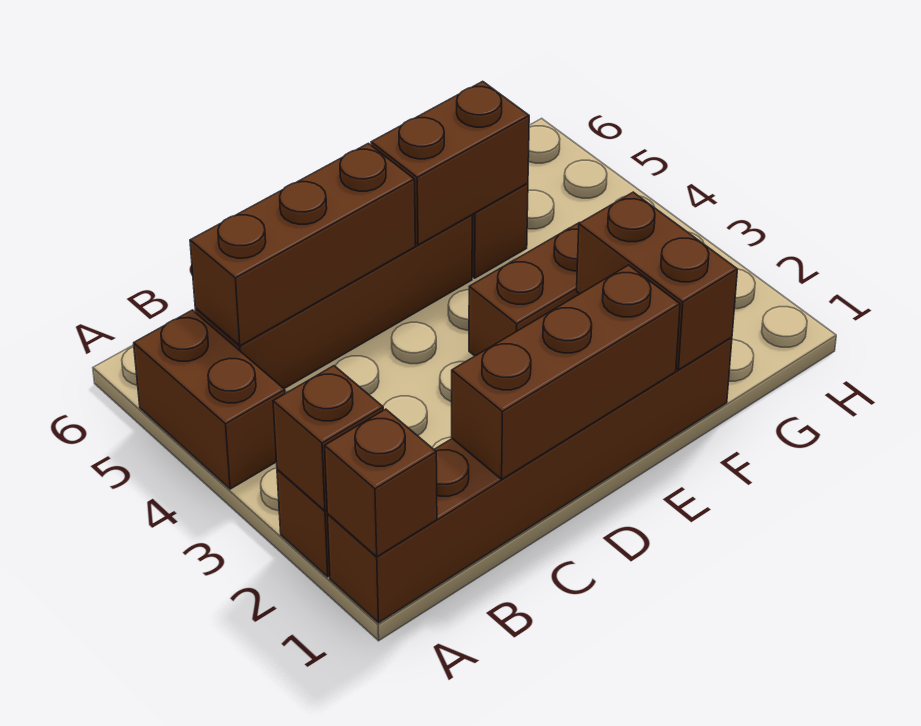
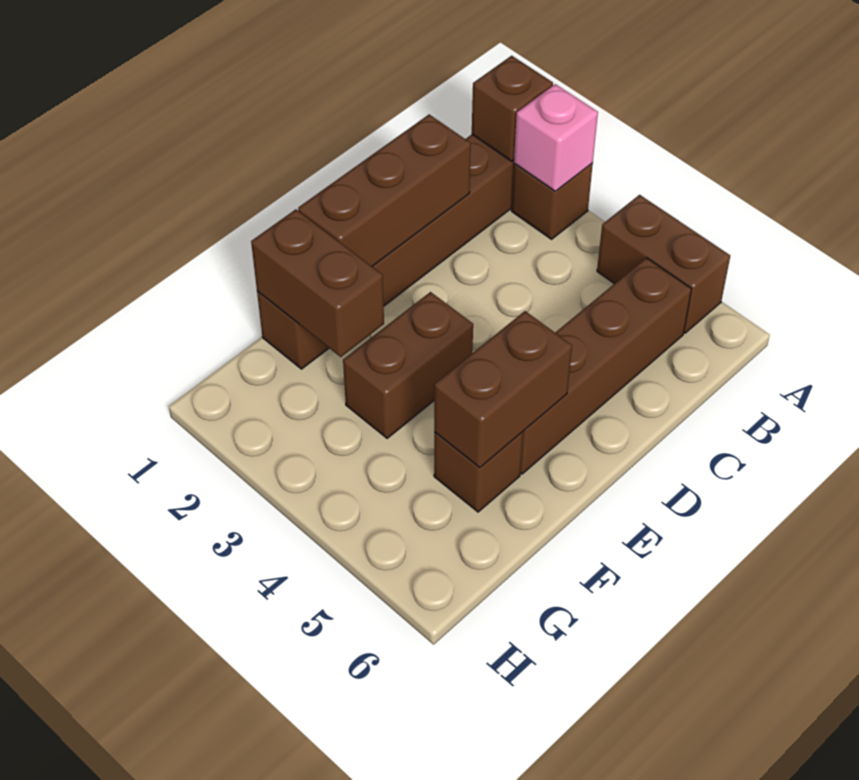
brown brick A2 level 2 -> pink brick A2 level 2
brown brick B5:D5 level 2 -> none

